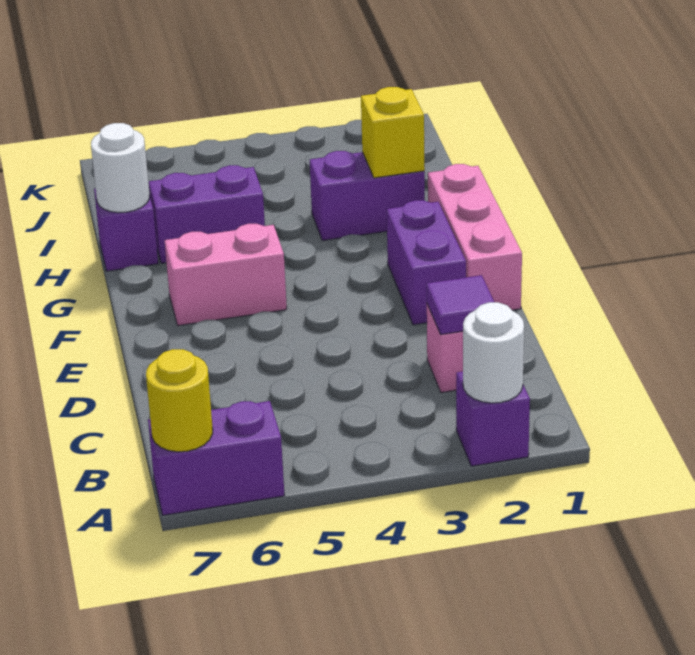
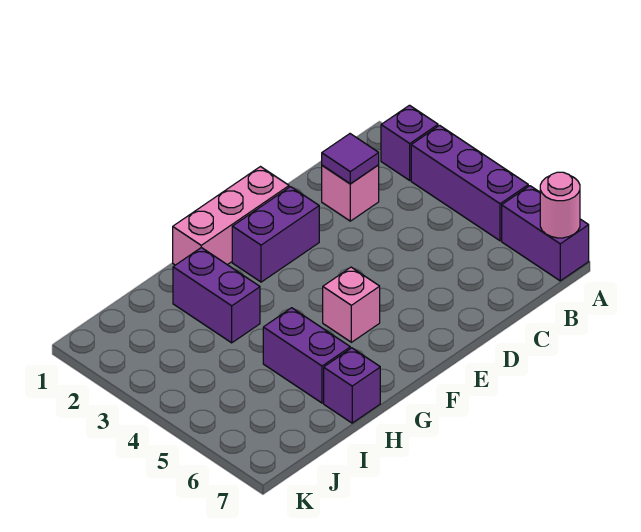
white round brick A2 level 2 -> none
none -> purple brick A3:A5 level 1
yellow round brick A7 level 2 -> pink round brick A7 level 2
pink brick F5:F6 level 1 -> pink brick F5 level 1
yellow brick H2 level 2 -> none
white round brick H7 level 2 -> none

